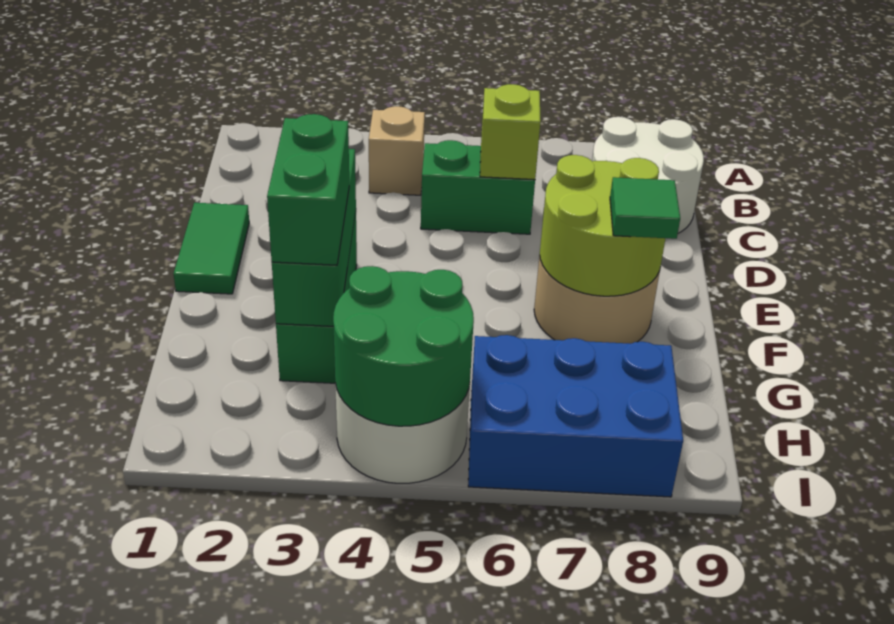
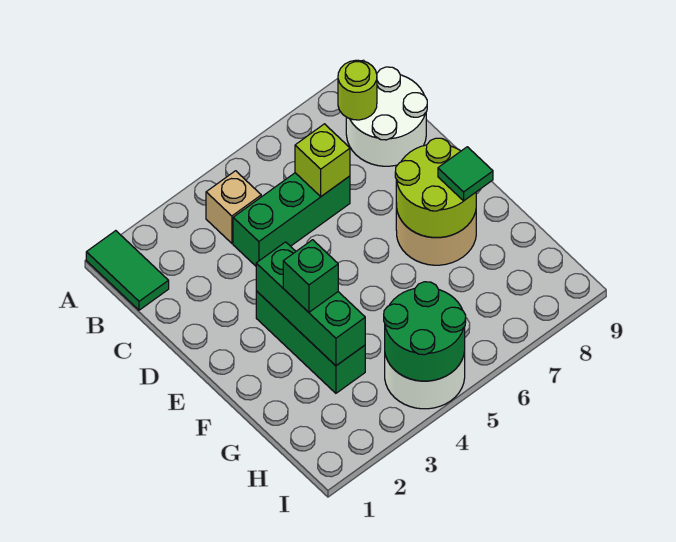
none -> lime round brick B8 level 2
green brick C5:C6 level 1 -> green brick C4:C6 level 1
green tile D1:E1 level 1 -> green tile A1:B1 level 1
green brick F3:G3 level 3 -> green brick F3 level 3
blue brick H6:I8 level 1 -> none

